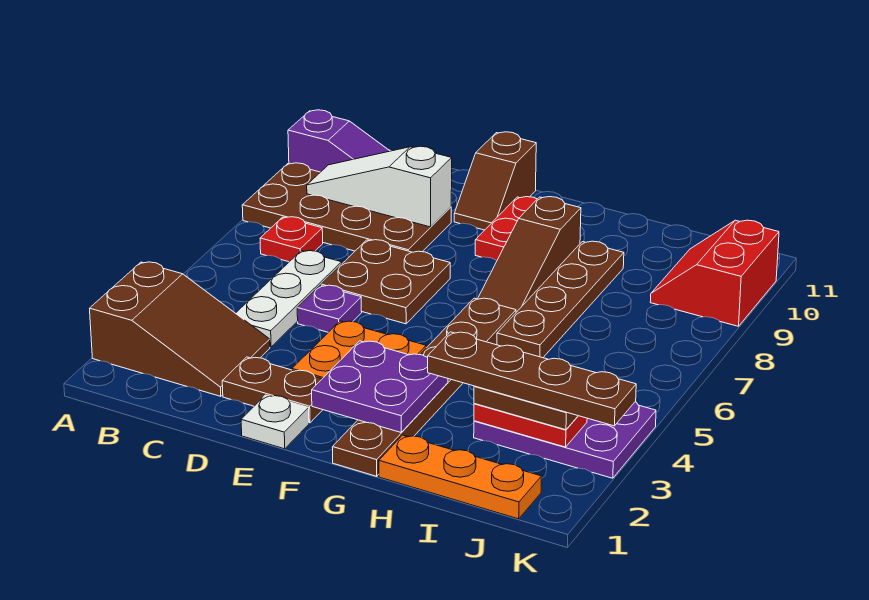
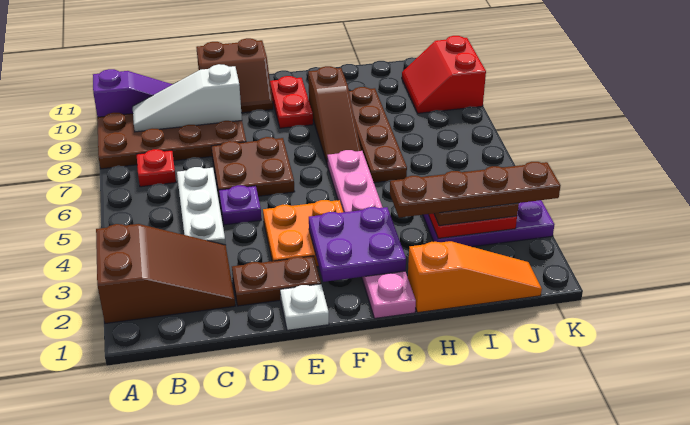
brown slope E10:E11 level 1 top 11 -> brown slope D10:E11 level 1 top 11
brown plate G1:G6 level 1 -> pink plate G1:G6 level 1
orange plate H1:J1 level 1 -> orange slope H1:J1 level 1 top H

